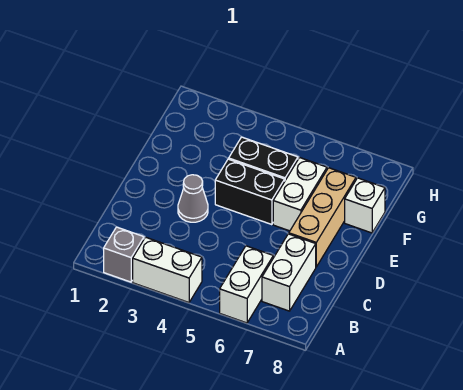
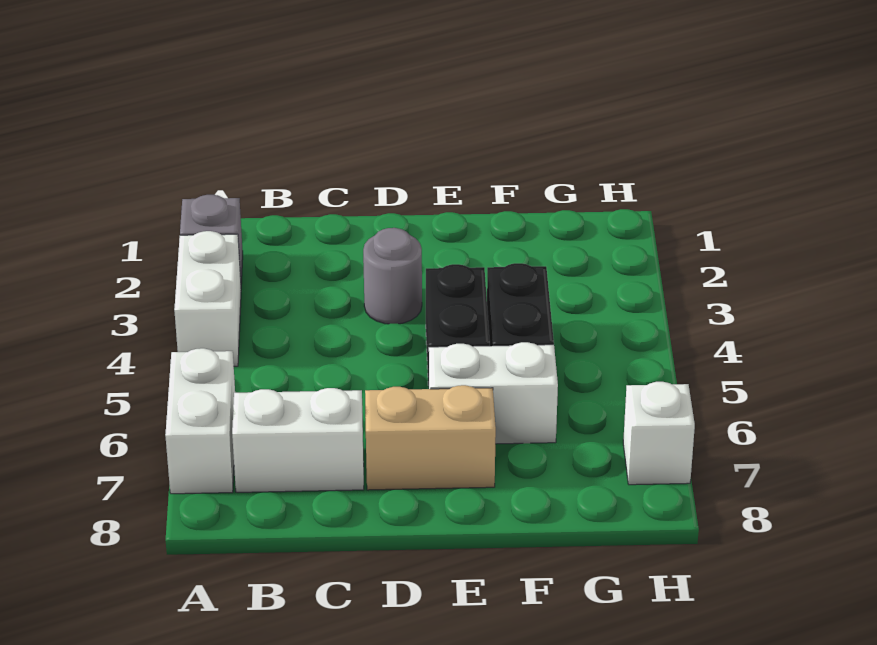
white brick A6:B6 level 1 -> white brick A6:A7 level 1
grey cone D3 level 1 -> grey round brick D3 level 1
tan brick D7:F7 level 1 -> tan brick D7:E7 level 1
white brick F8 level 1 -> white brick H7 level 1

